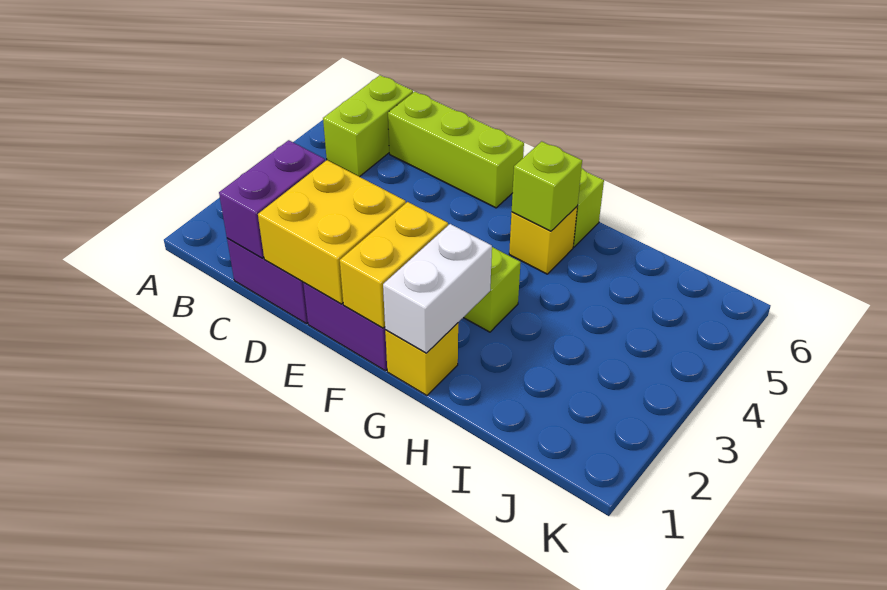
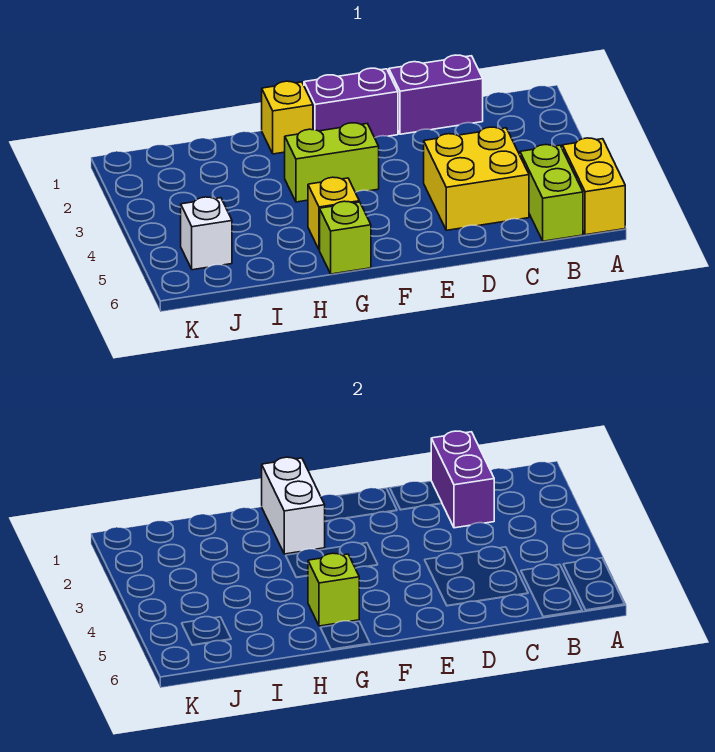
lime brick C6:E6 level 1 -> none
yellow brick D1:E2 level 2 -> yellow brick C4:D5 level 1
yellow brick F1:F2 level 2 -> yellow brick A5:A6 level 1
none -> white brick J5 level 1

